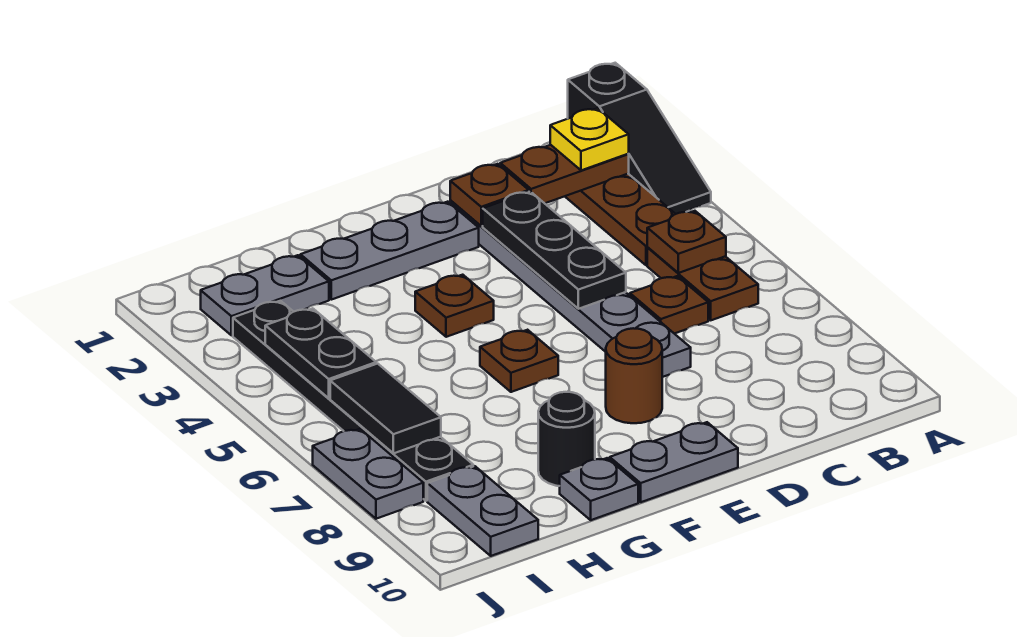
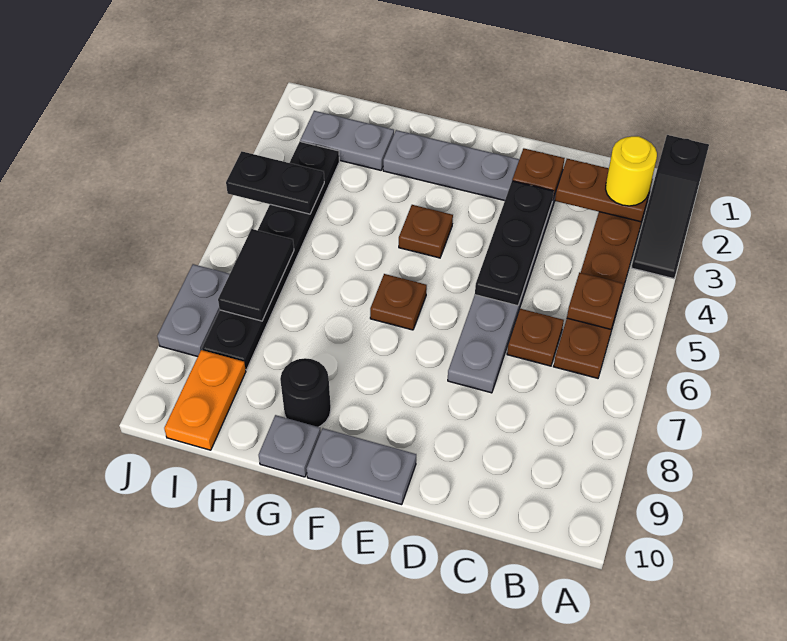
yellow plate B2 level 3 -> yellow round brick B2 level 3
brown round brick E8 level 1 -> none
black plate I4:I5 level 2 -> black plate I4:J4 level 2
grey plate I9:I10 level 1 -> orange plate I9:I10 level 1

